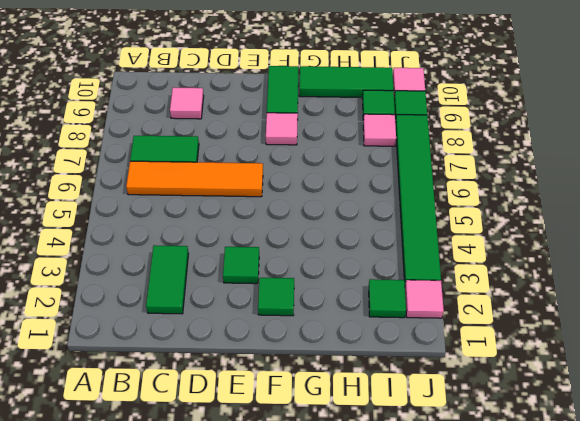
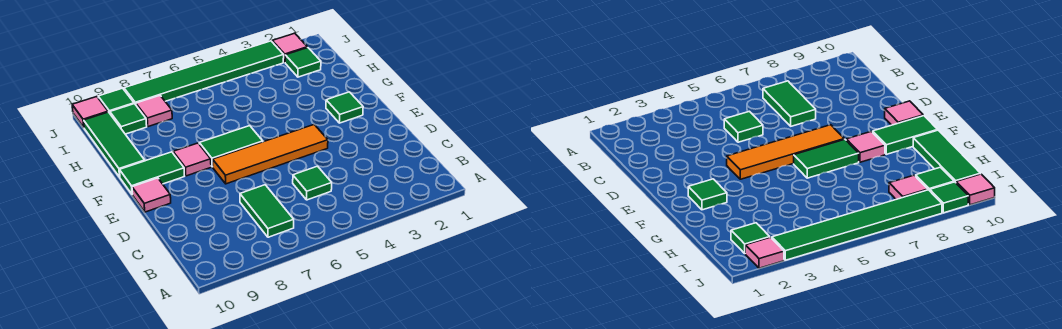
orange tile B6:E6 level 1 -> orange tile E4:E7 level 1
green tile C2:C3 level 1 -> green tile F6:F7 level 1
pink tile C9 level 1 -> pink tile E10 level 1
green tile E3 level 1 -> green tile C5 level 1

